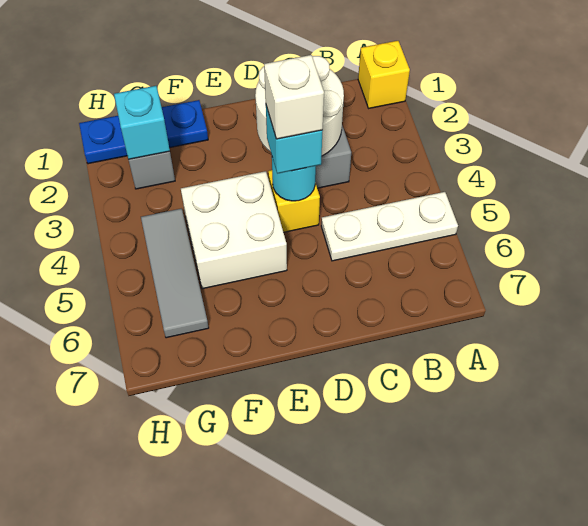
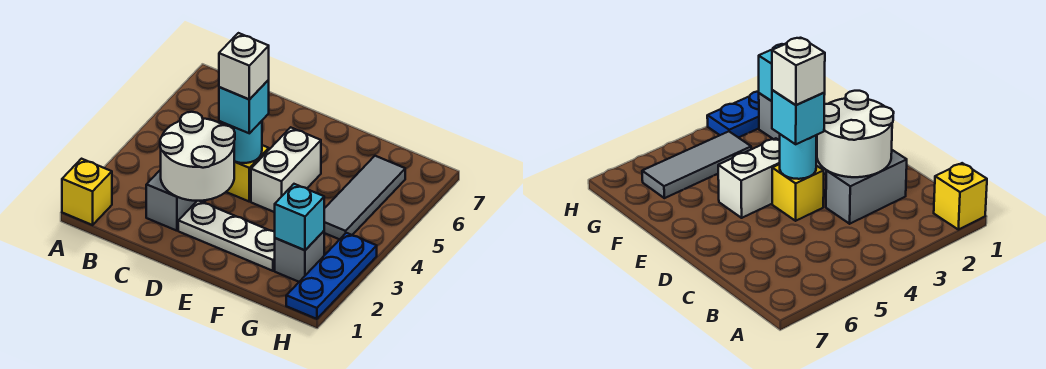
white plate A5:C5 level 1 -> white plate D2:F2 level 1
white brick E4:F5 level 1 -> white brick E4:E5 level 1
blue plate F1:H1 level 1 -> blue plate H1:H3 level 1

